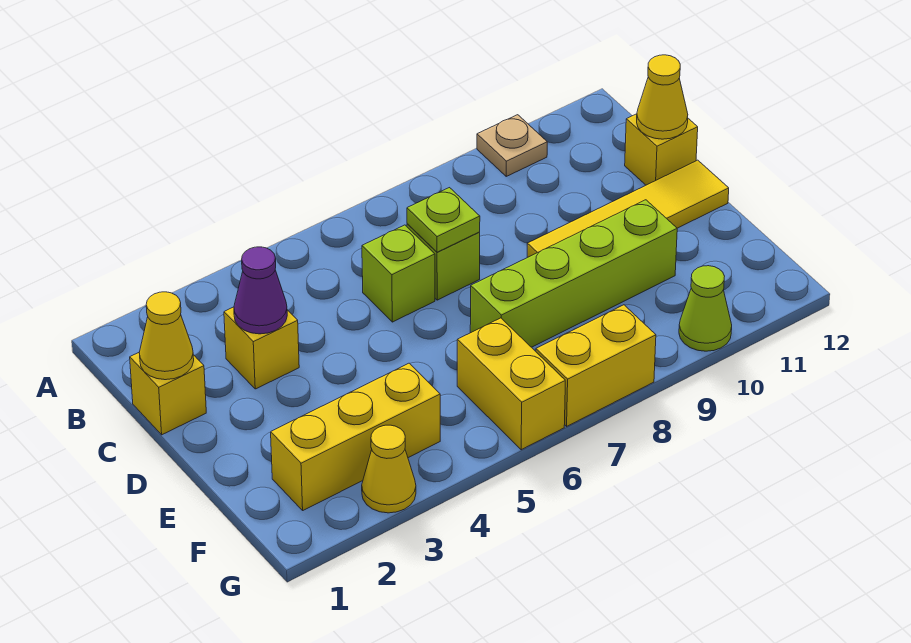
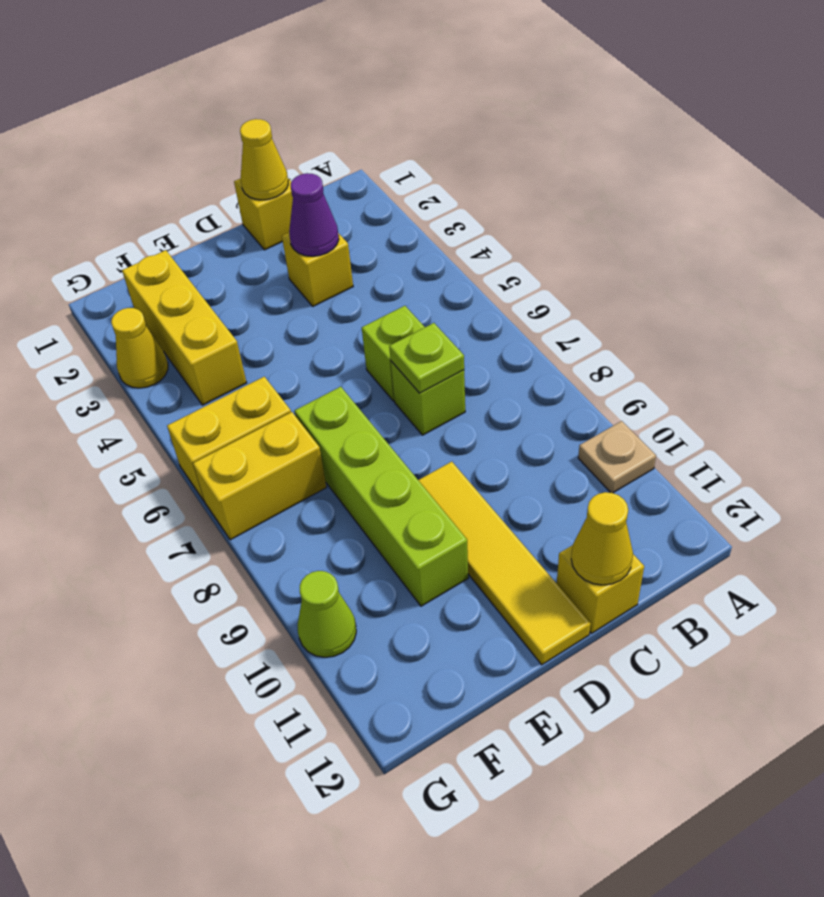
yellow brick G7:G8 level 1 -> yellow brick F7:G7 level 1

